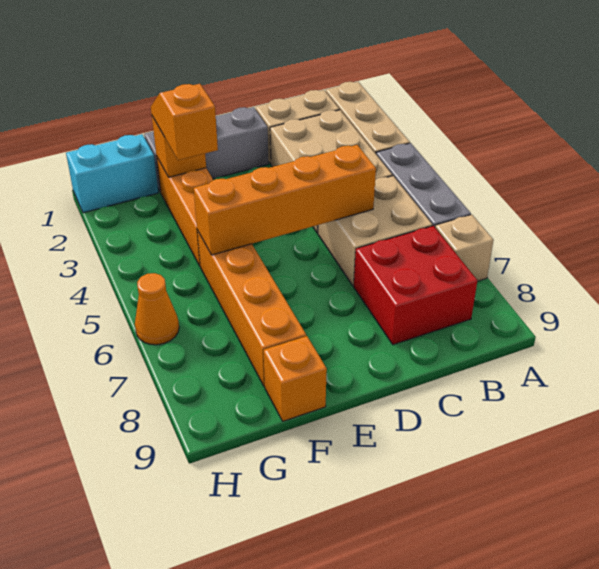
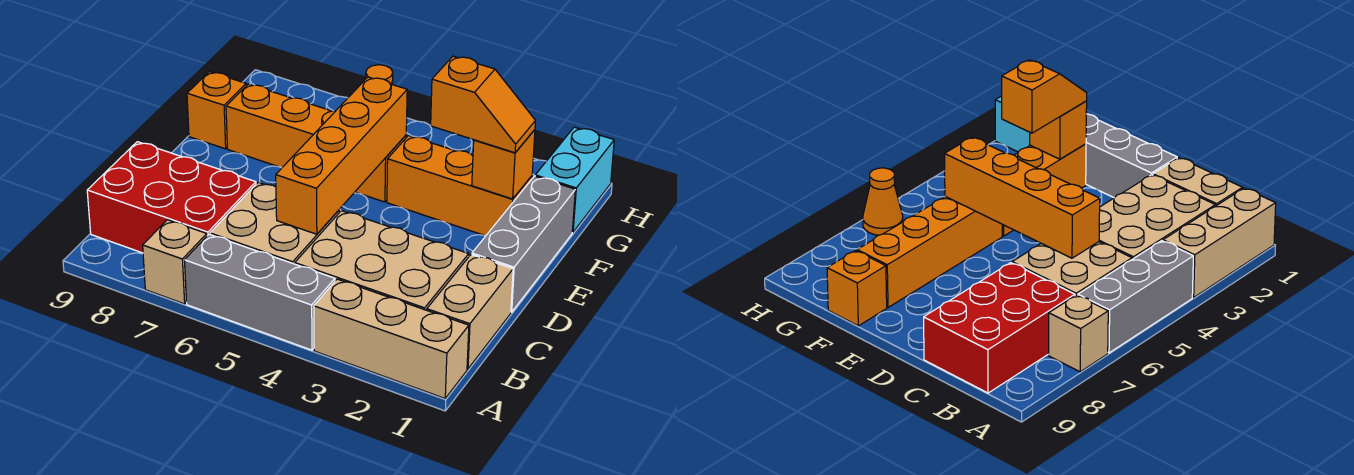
red brick B7:C8 level 1 -> red brick B7:C9 level 1

